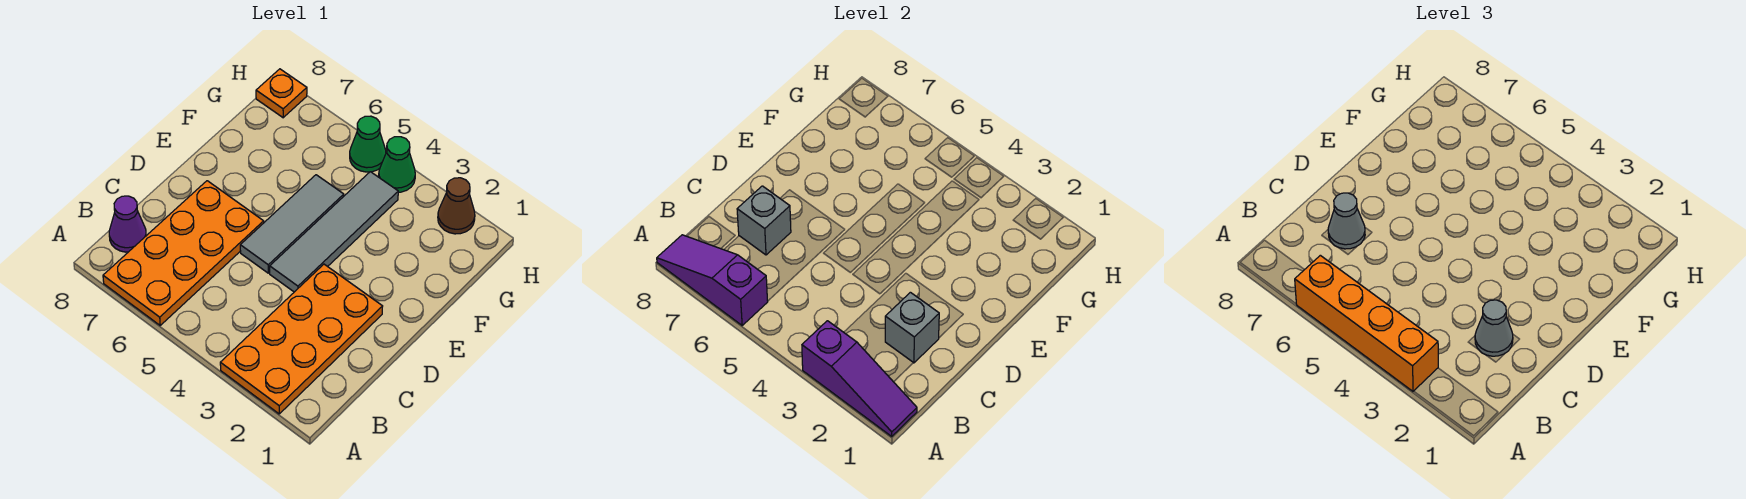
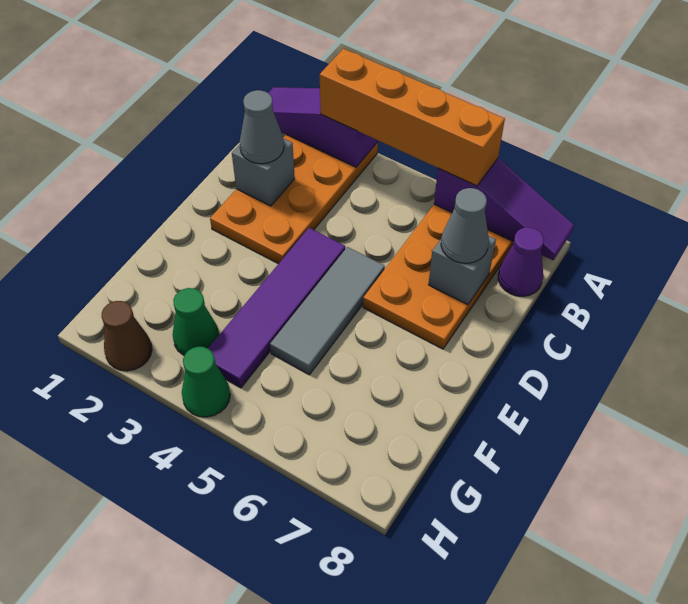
grey tile D4:G4 level 1 -> purple tile D4:G4 level 1
green cone H5 level 1 -> green cone G3 level 1
orange plate H8 level 1 -> none

